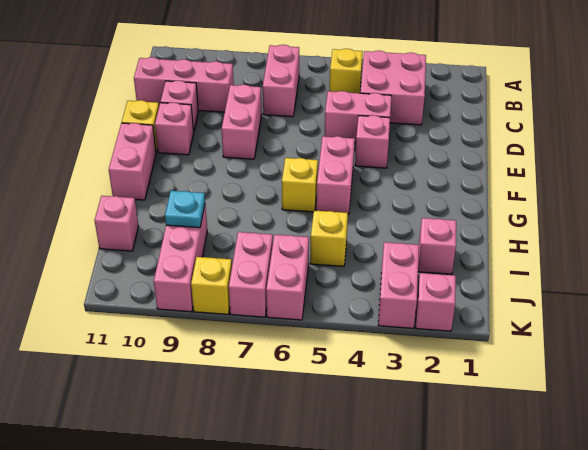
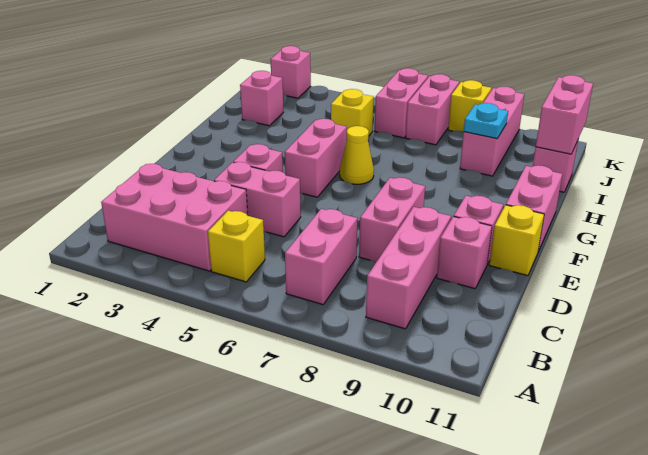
pink brick B3:C4 level 1 -> pink brick B2:C4 level 1
pink brick C9:C11 level 1 -> pink brick B9:D9 level 1
yellow brick G6 level 1 -> yellow cone G6 level 1
pink brick J3:K3 level 1 -> pink brick I11:J11 level 2

